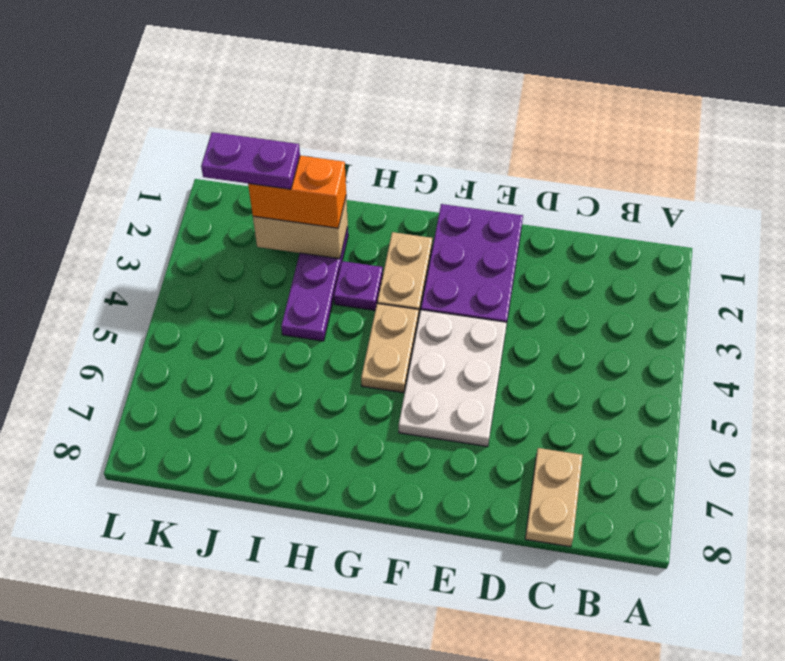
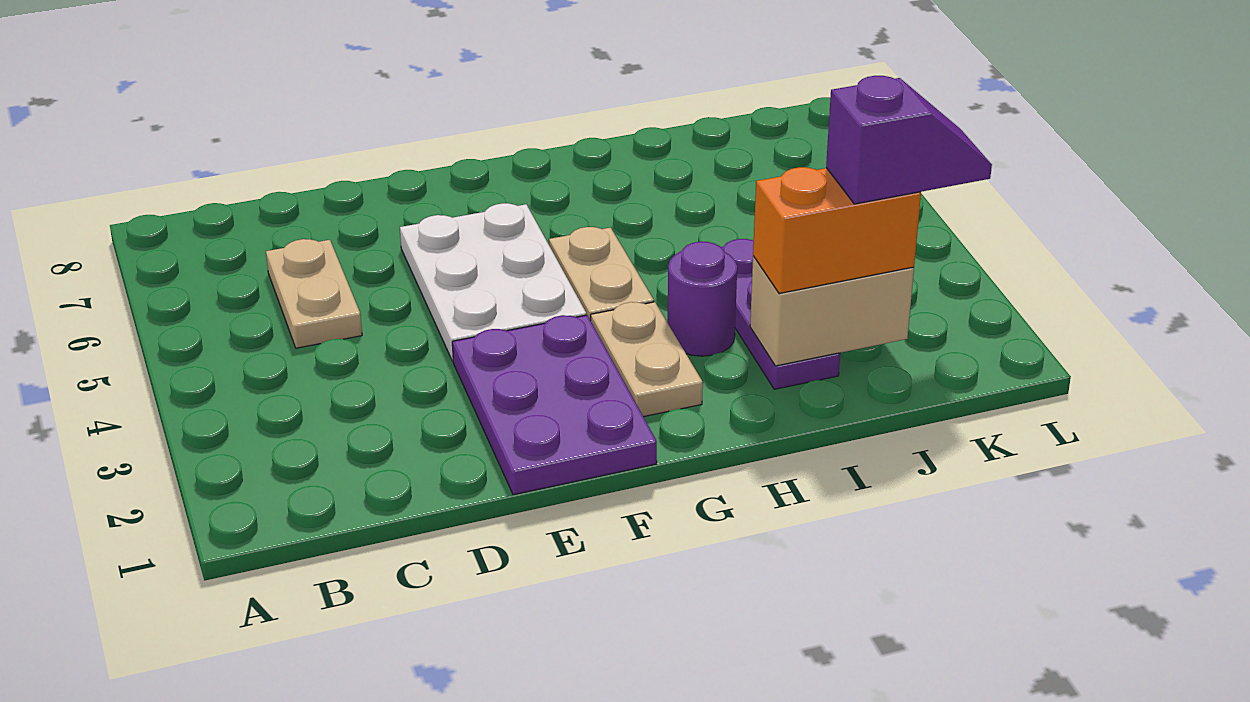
tan plate C7:C8 level 1 -> tan plate C5:C6 level 1
purple plate H3 level 1 -> purple round brick H3 level 1
purple plate J2:K2 level 4 -> purple slope J2:K2 level 4 top J

